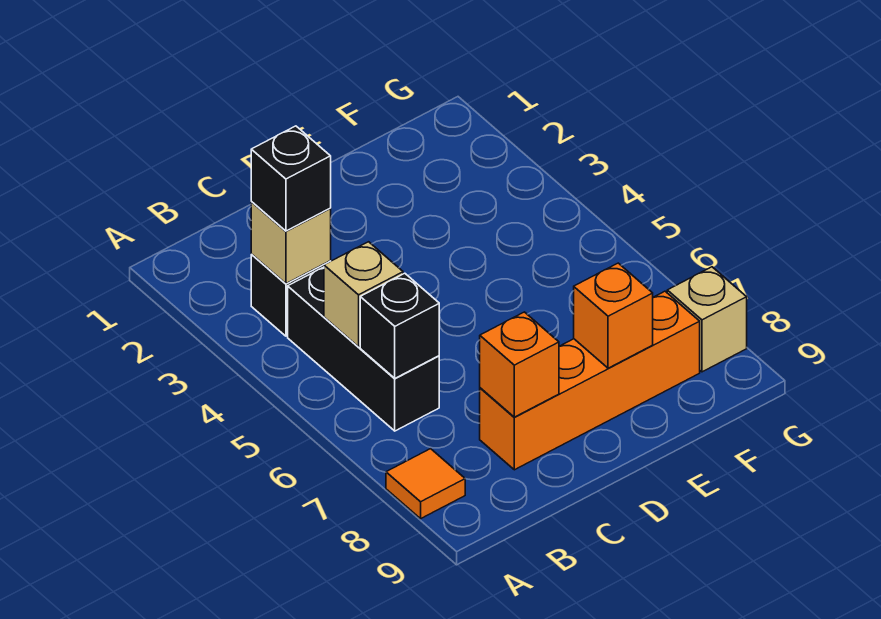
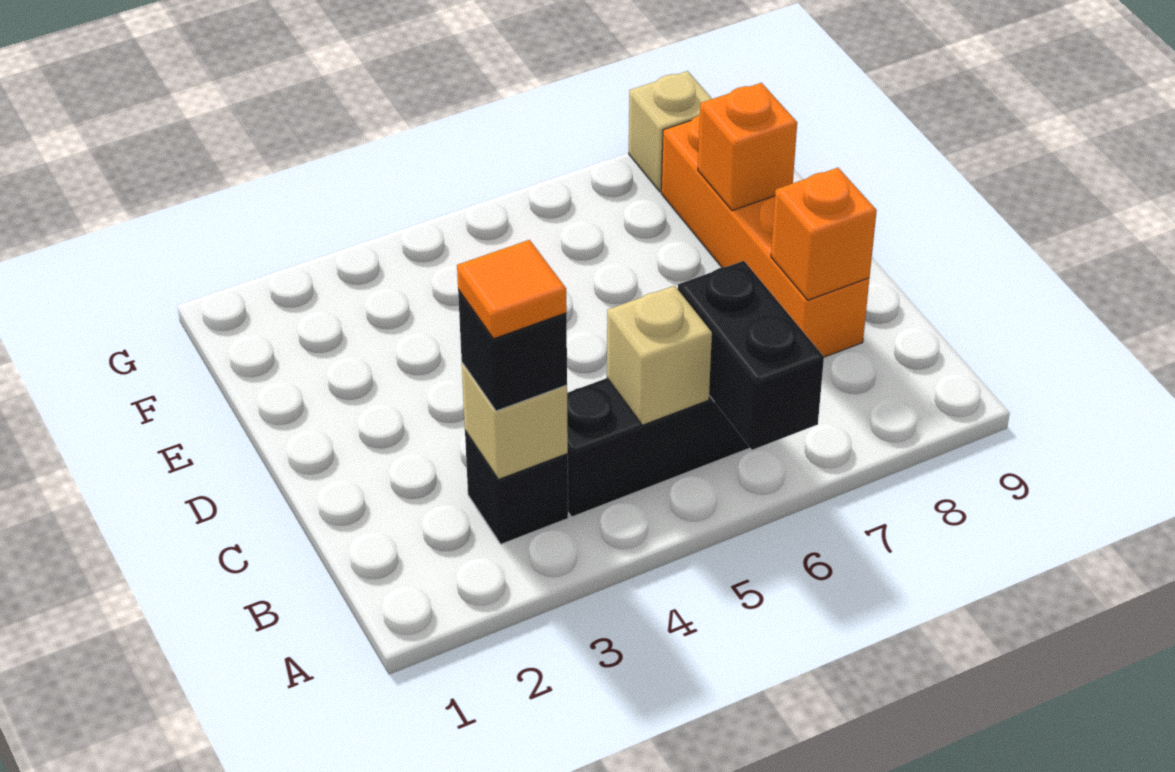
orange tile A8 level 1 -> orange tile B3 level 4
black brick B6 level 2 -> black brick A6:B6 level 2

